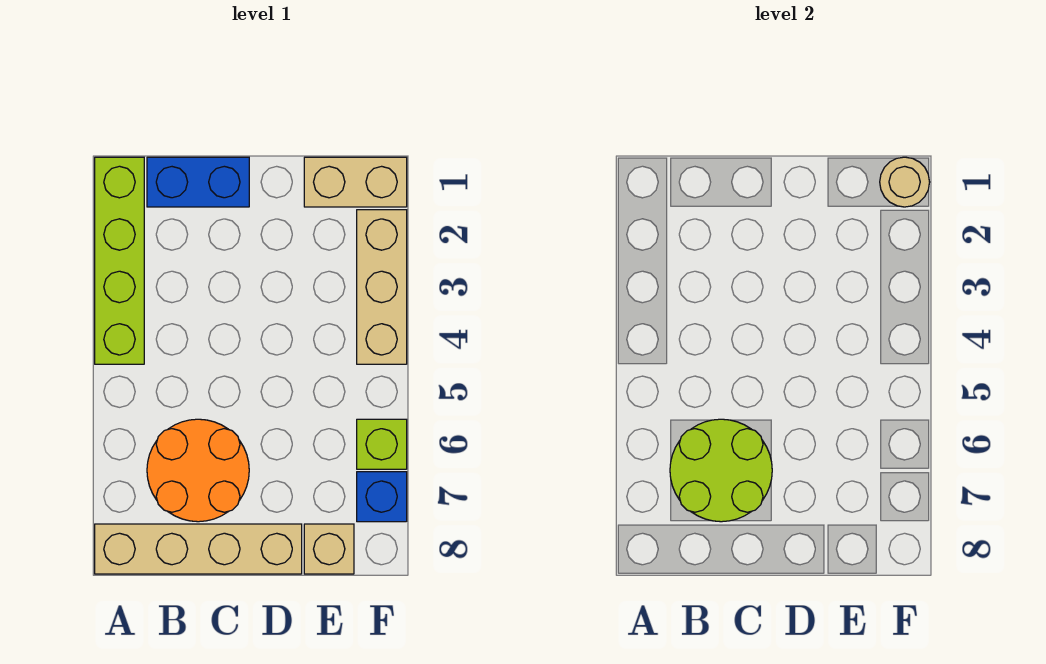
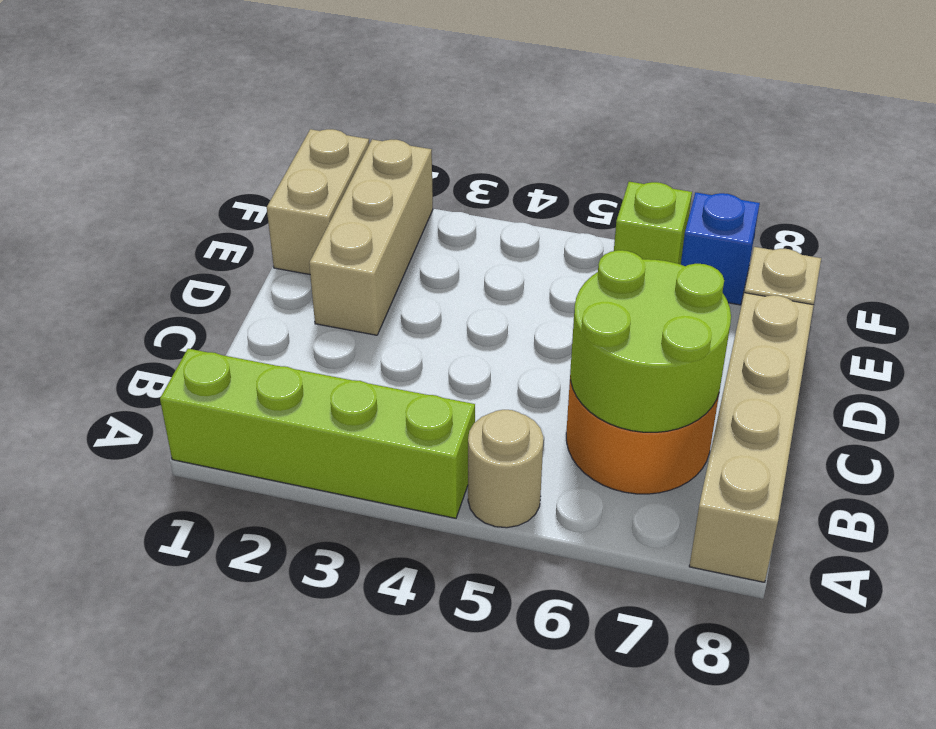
blue brick B1:C1 level 1 -> none
tan round brick F1 level 2 -> tan round brick A5 level 1
tan brick F2:F4 level 1 -> tan brick D2:F2 level 1

